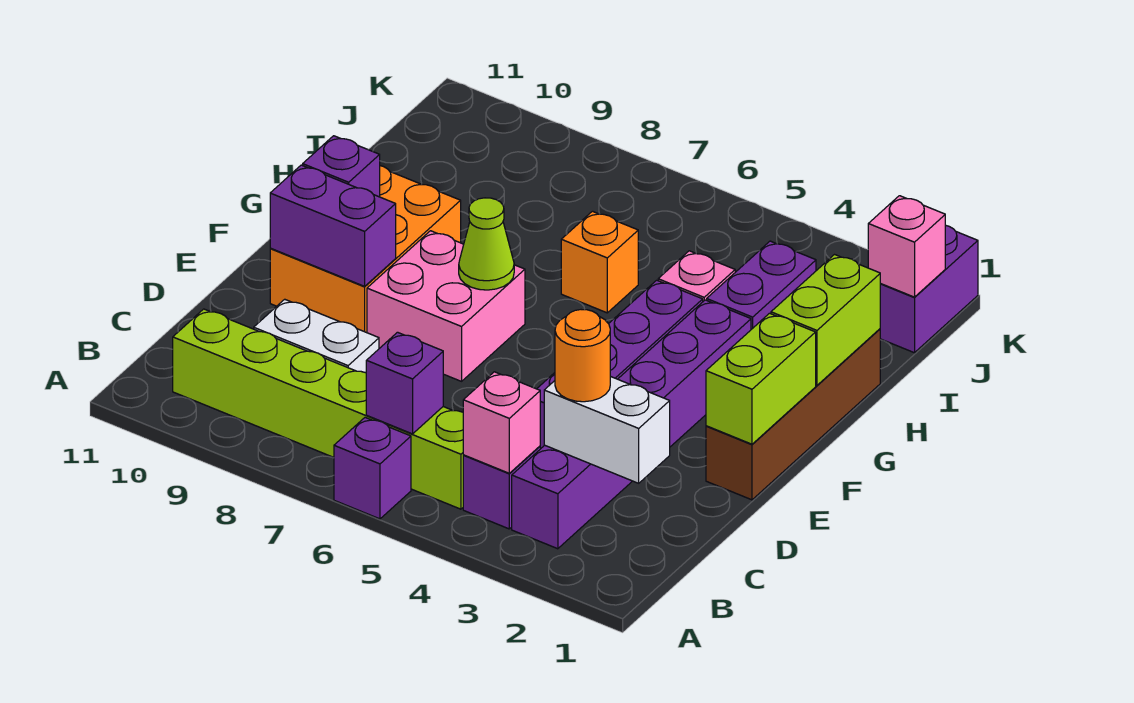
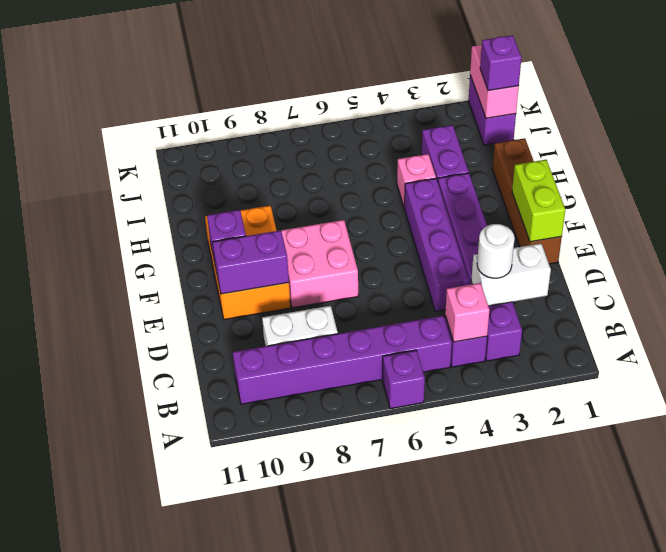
lime brick B5:B10 level 1 -> purple brick B5:B10 level 1
purple brick B6 level 2 -> purple brick J1 level 3
orange round brick C3 level 3 -> white round brick C3 level 3
lime cone F7 level 2 -> none
lime brick G1:H1 level 2 -> none
orange brick H6 level 1 -> none
pink brick J1 level 2 -> pink brick J1:K1 level 2

